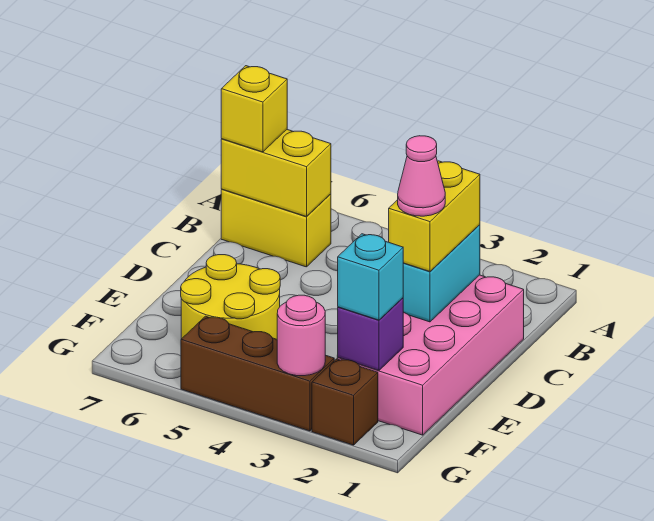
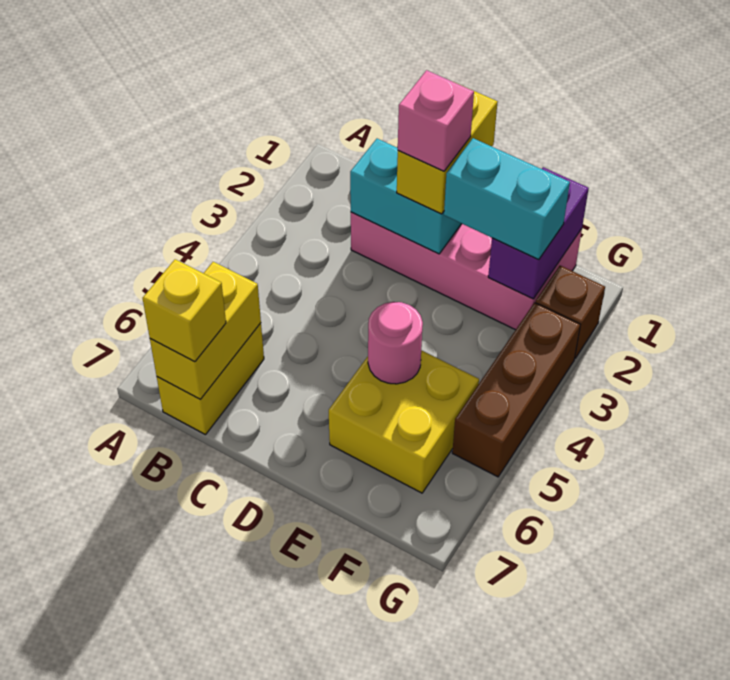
yellow brick C2:D2 level 3 -> yellow brick D1:D2 level 3
pink cone D2 level 4 -> pink brick D2 level 4
yellow round brick E5:F6 level 1 -> yellow brick E5:F6 level 1
purple brick F2 level 2 -> purple brick F1:F2 level 2
cyan brick F2 level 3 -> cyan brick E2:F2 level 3
pink round brick G3 level 2 -> pink round brick E5 level 2

